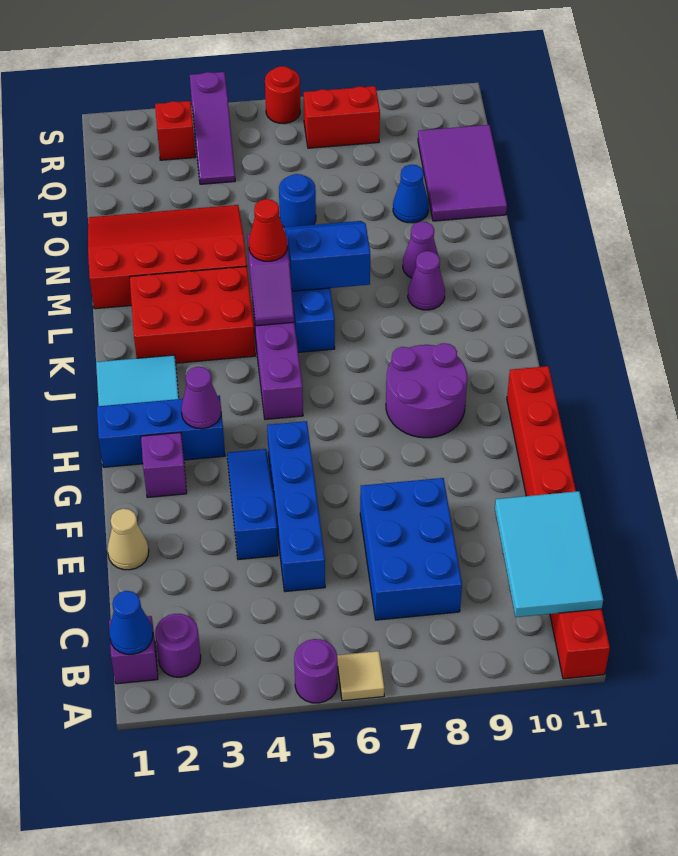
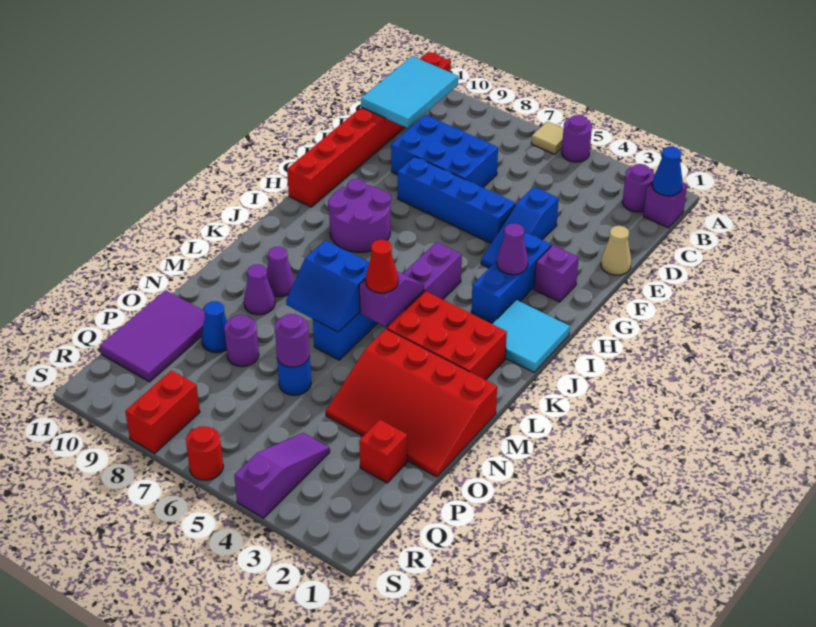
blue brick C7:E8 level 1 -> blue brick D7:E9 level 1
blue brick D5:G5 level 1 -> blue brick F5:F8 level 1
blue brick H1:H3 level 1 -> blue brick G3:I3 level 1
none -> purple round brick O6 level 2
none -> purple round brick O8 level 1
red brick R3 level 1 -> red brick P2 level 1
red brick R7:R8 level 1 -> red brick R8:S8 level 1

